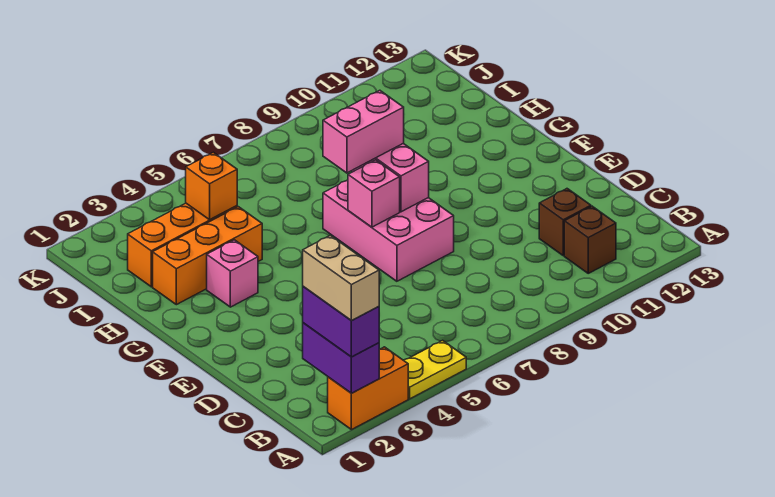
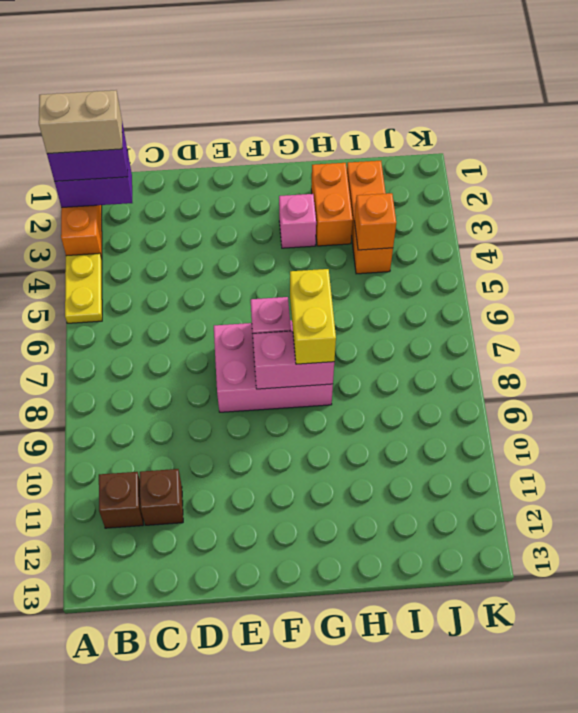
pink brick G7:G8 level 3 -> yellow brick G7:G8 level 3
orange brick H2:H4 level 1 -> orange brick H2:H3 level 1

